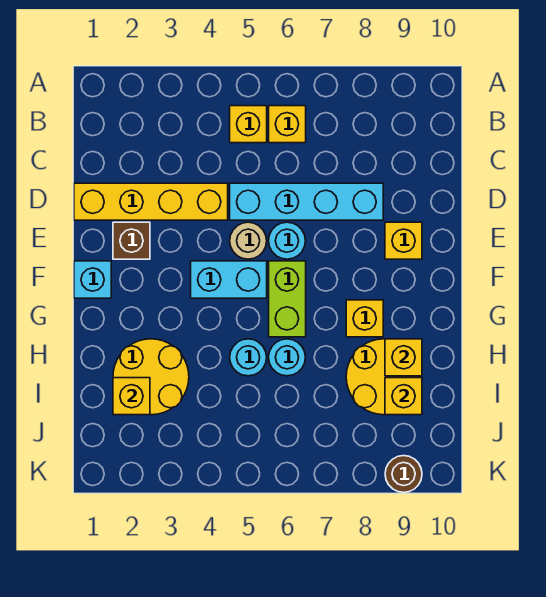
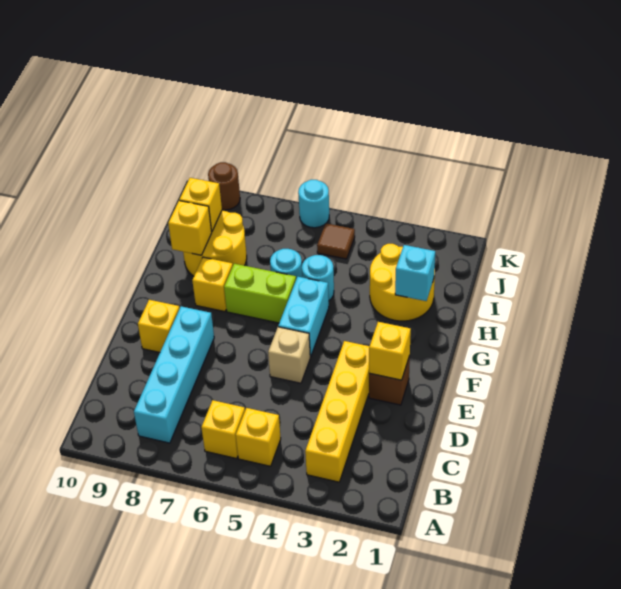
yellow brick D1:D4 level 1 -> yellow brick B3:E3 level 1
cyan brick D5:D8 level 1 -> cyan brick B8:E8 level 1
tan round brick E5 level 1 -> tan brick E5 level 1
cyan round brick E6 level 1 -> cyan round brick K6 level 1
cyan brick F1 level 1 -> cyan brick H2 level 2
cyan brick F4:F5 level 1 -> cyan brick F5:G5 level 1
lime brick F6:G6 level 1 -> lime brick G6:G7 level 1
yellow brick I2 level 2 -> yellow brick E2 level 2
none -> brown tile J5 level 1

